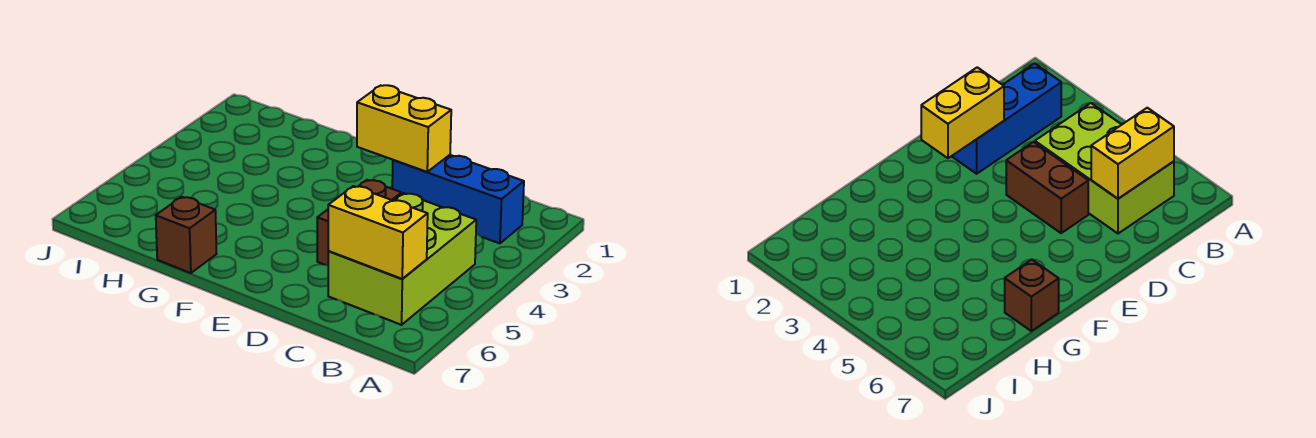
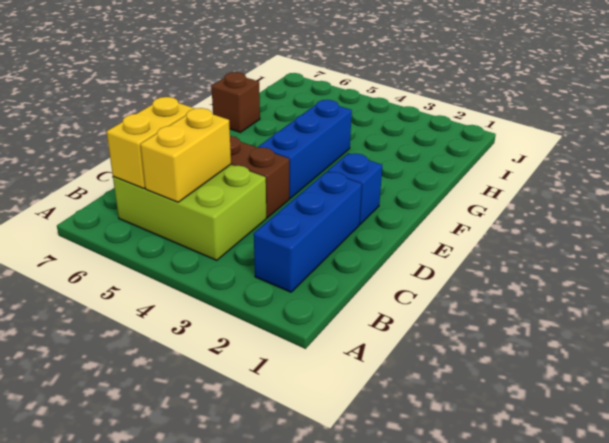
yellow brick D2:E2 level 2 -> yellow brick B5:C5 level 2
none -> blue brick E2 level 1
none -> blue brick E4:G4 level 1

